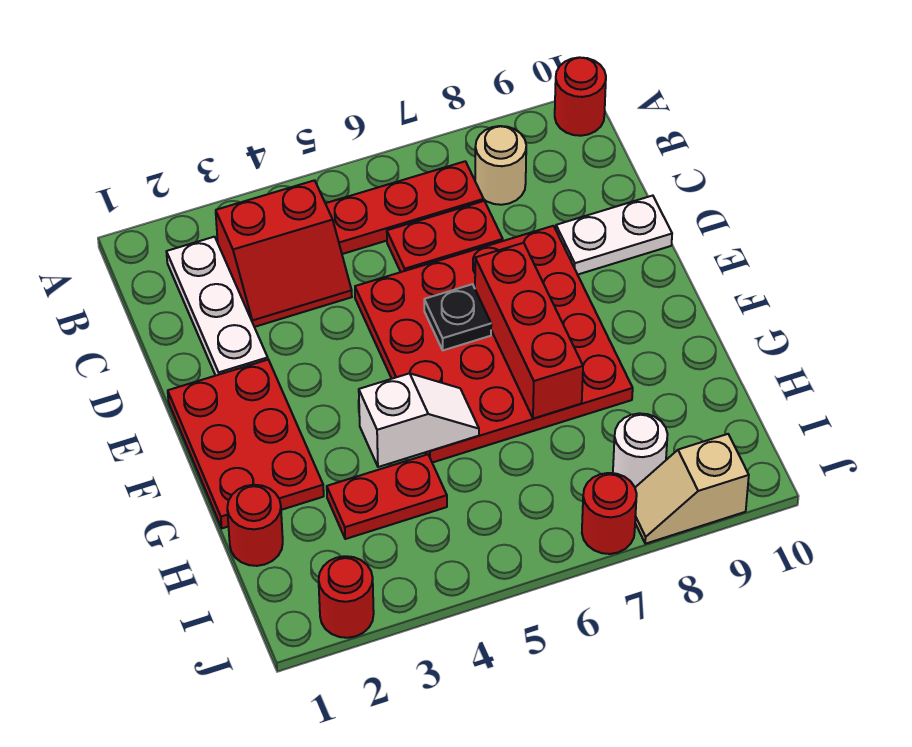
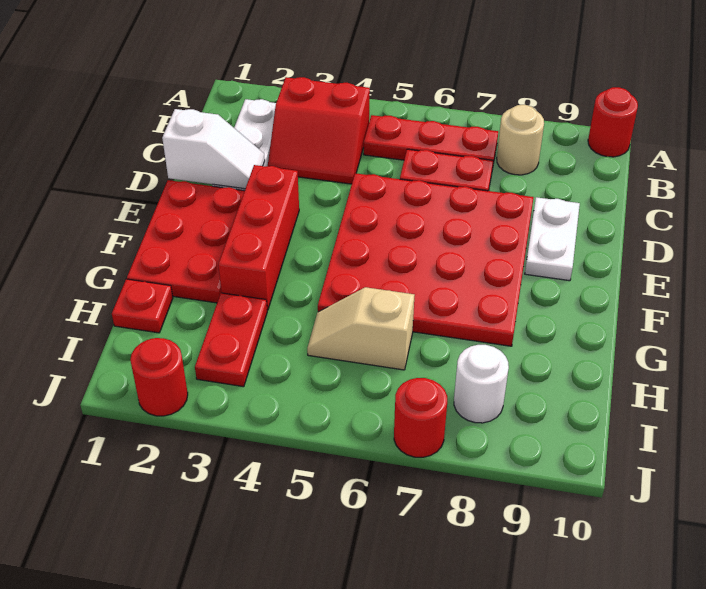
white plate D9:D10 level 1 -> white plate D9:E9 level 1
black plate E6 level 2 -> none
red brick E7:G7 level 2 -> red brick E3:G3 level 1
white slope G4:G5 level 2 top 4 -> white slope D1:D2 level 2 top 1
red round brick H1 level 1 -> red plate H1 level 1
red plate H3:H4 level 1 -> red plate H3:I3 level 1
tan slope J8:J9 level 1 top 9 -> tan slope H5:H6 level 1 top 6

